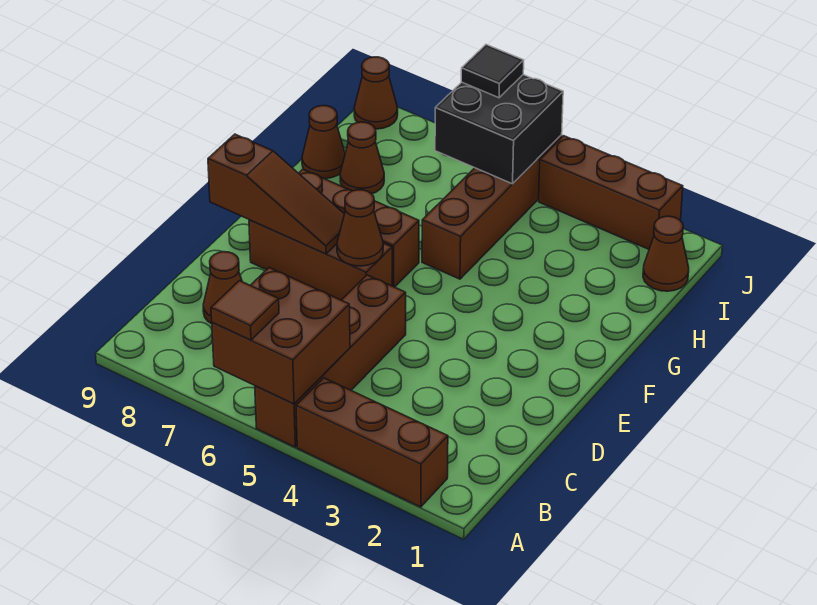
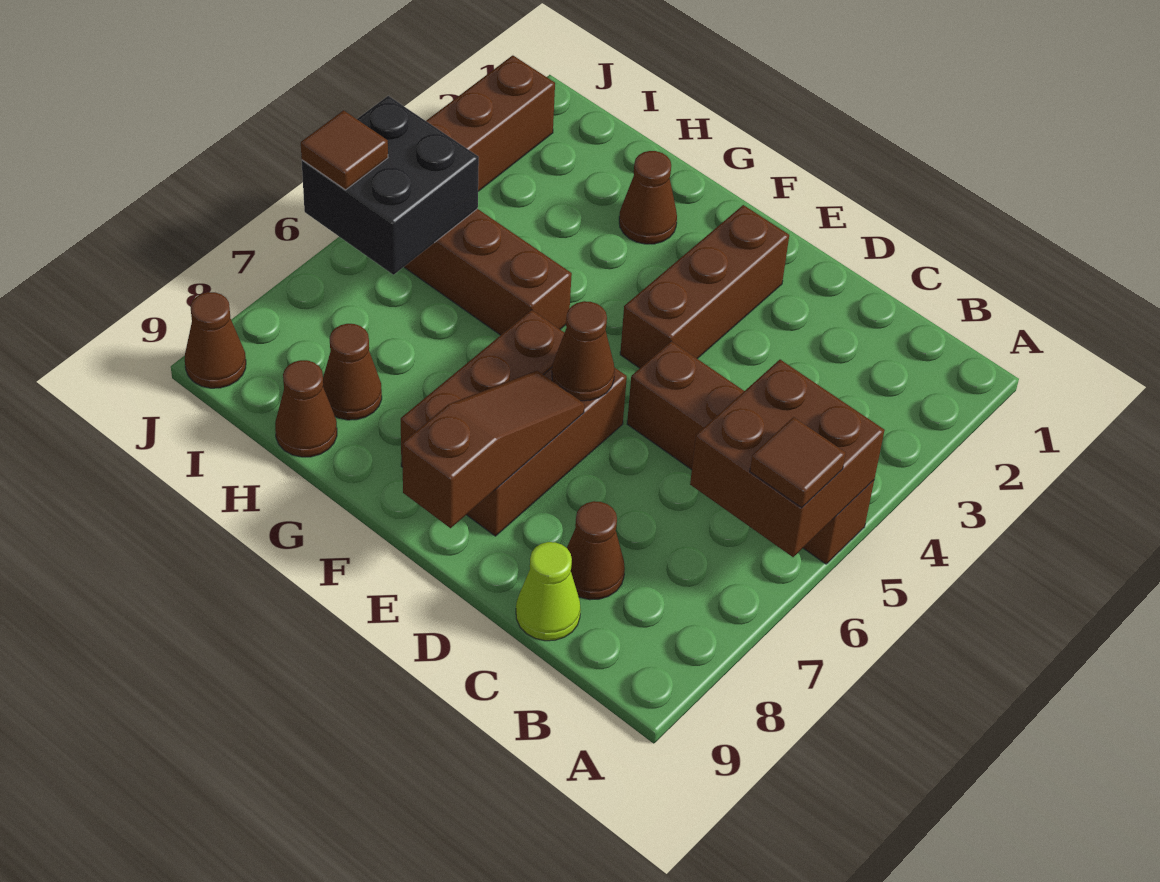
brown brick A2:A4 level 1 -> brown brick E2:E4 level 1
none -> lime cone C9 level 1
brown cone I1 level 1 -> brown cone G2 level 1
black tile J6 level 3 -> brown tile J6 level 3

